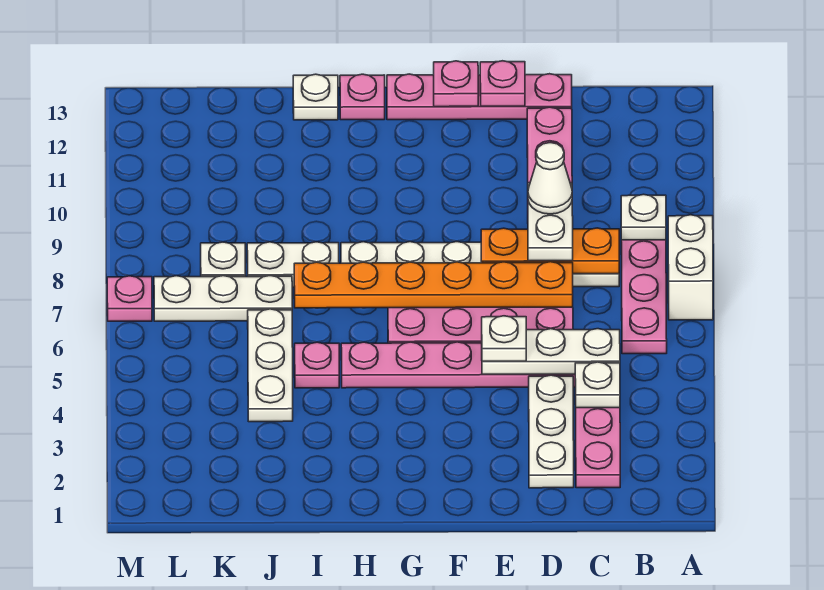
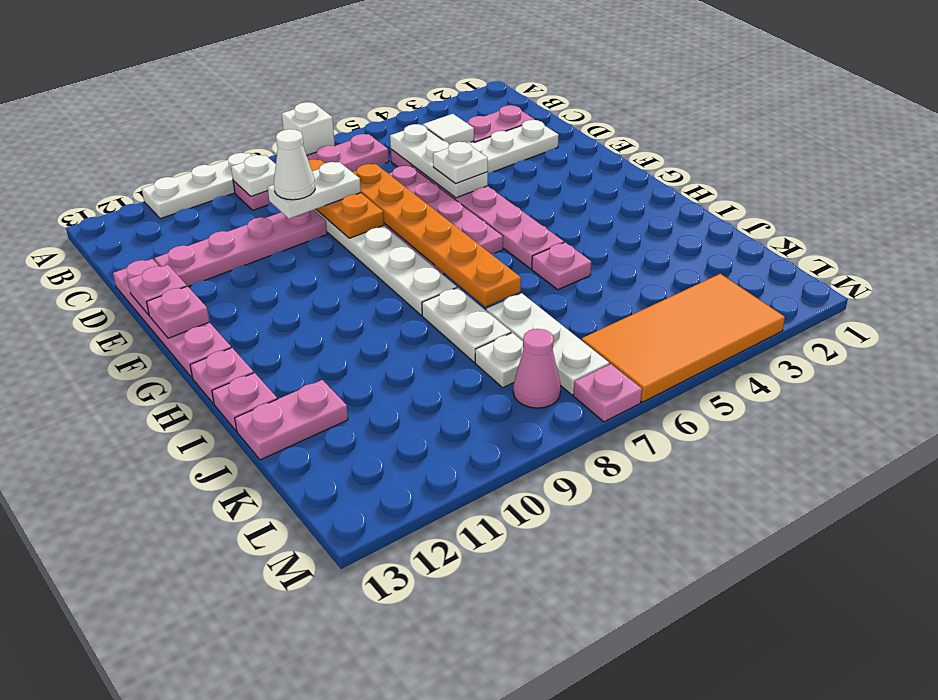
white brick A7:A8 level 1 -> white brick A7 level 1
white plate C4 level 2 -> white tile C4 level 2
white plate I13 level 1 -> pink plate I13 level 1
white plate J4:J6 level 1 -> white plate A9:A11 level 1
none -> pink plate J12:J13 level 1
none -> orange tile L3:M6 level 1
none -> pink cone L8 level 1

